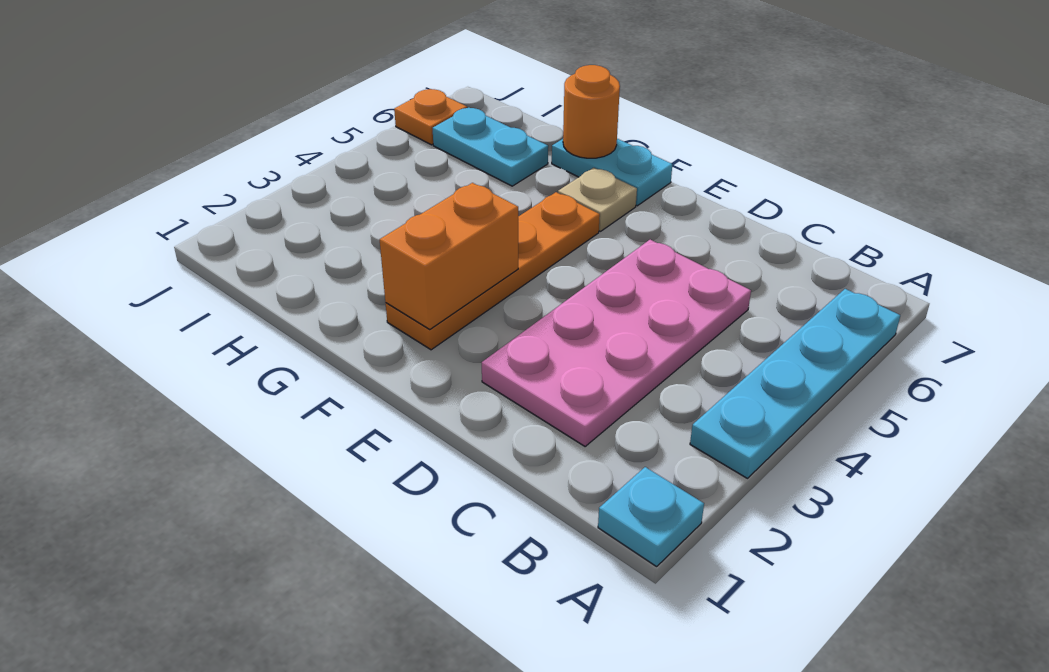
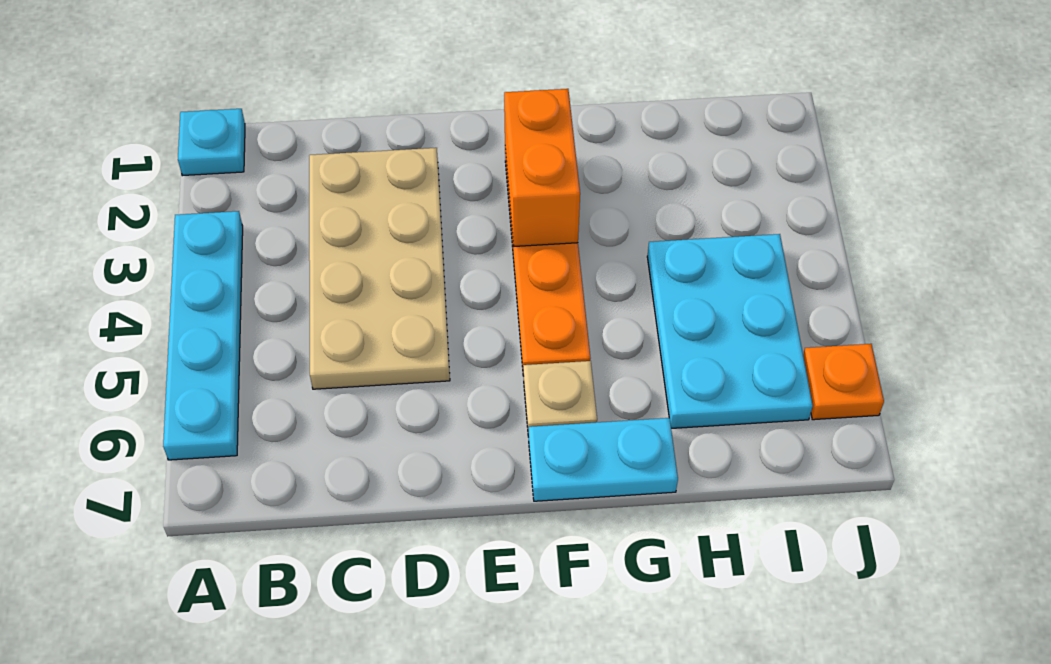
pink plate C2:D5 level 1 -> tan plate C2:D5 level 1
orange round brick G7 level 2 -> none
cyan plate H6:I6 level 1 -> cyan plate H4:I6 level 1

